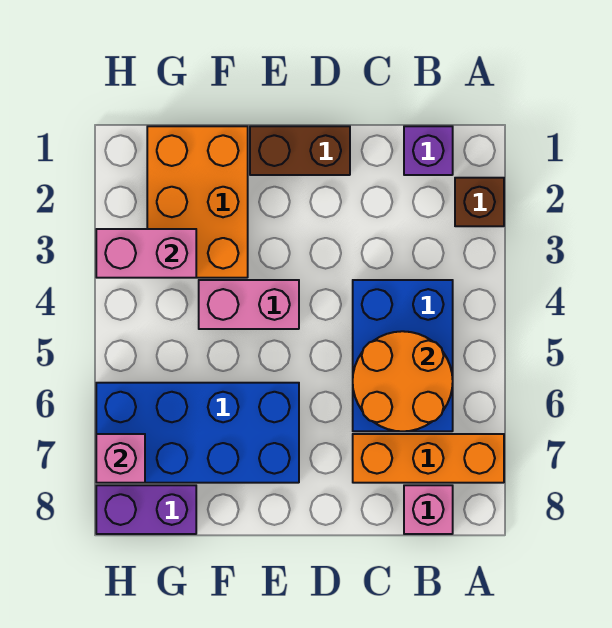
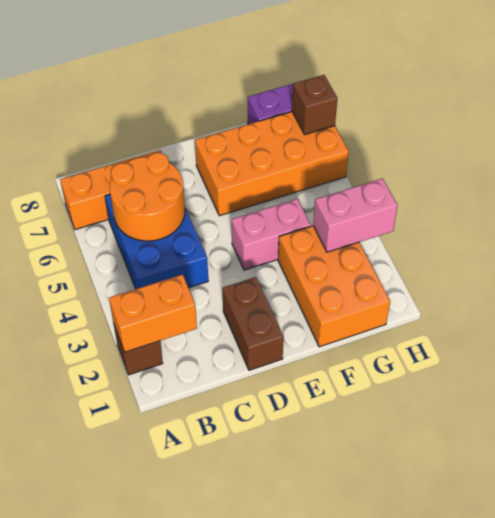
none -> orange brick A2:B2 level 2
purple brick B1 level 1 -> none
pink brick B8 level 1 -> none
brown brick D1:E1 level 1 -> brown brick D1:D2 level 1
blue brick E6:H7 level 1 -> orange brick E6:H7 level 1
pink brick H7 level 2 -> brown brick H7 level 2

